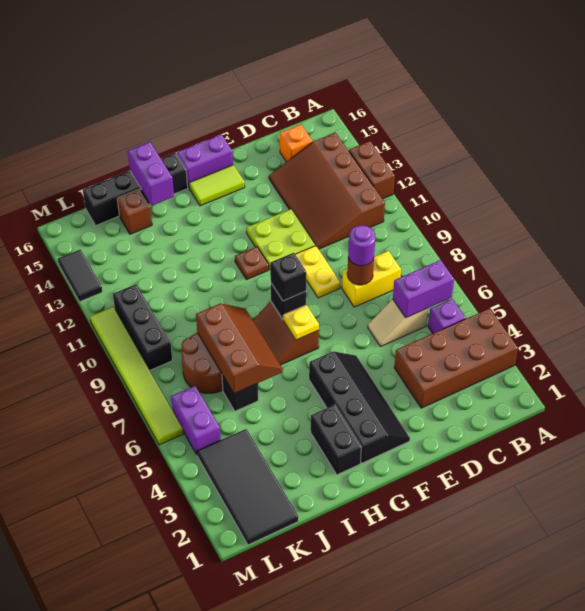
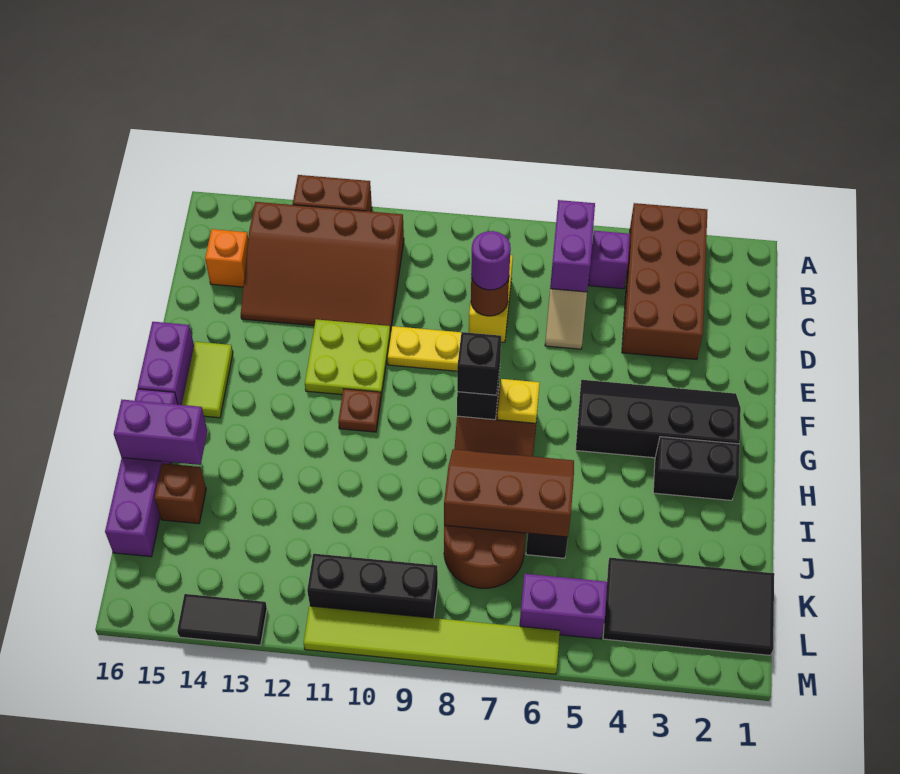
black brick H16:K16 level 1 -> purple brick H16:K16 level 1

